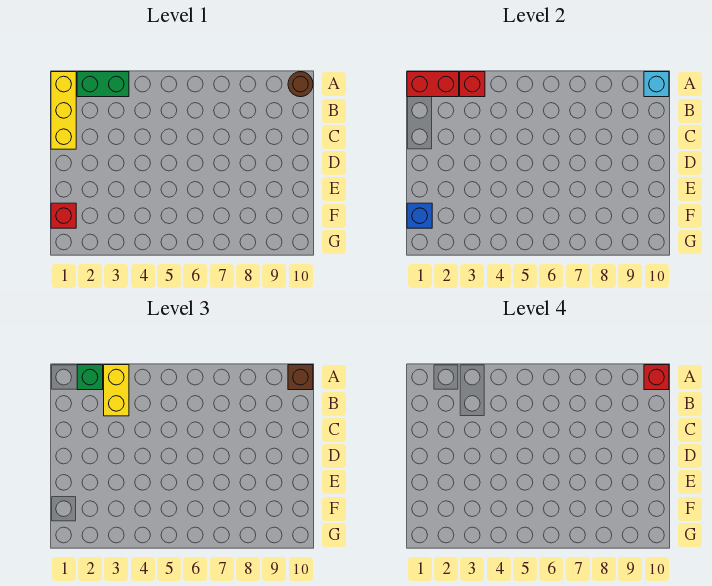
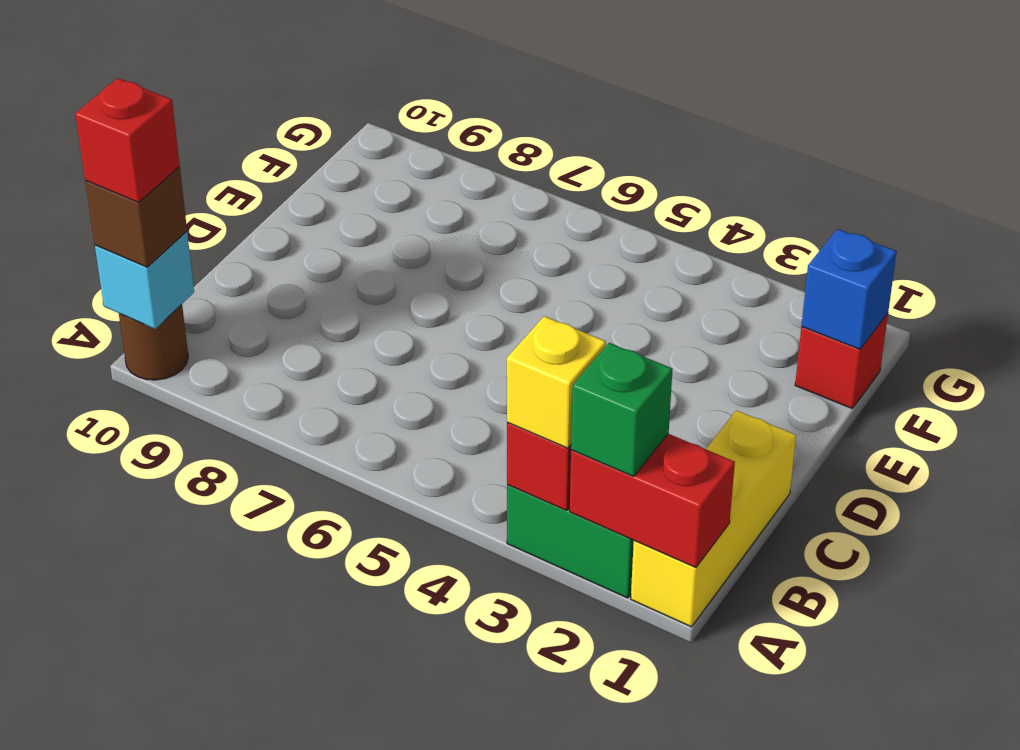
yellow brick A3:B3 level 3 -> yellow brick A3 level 3

